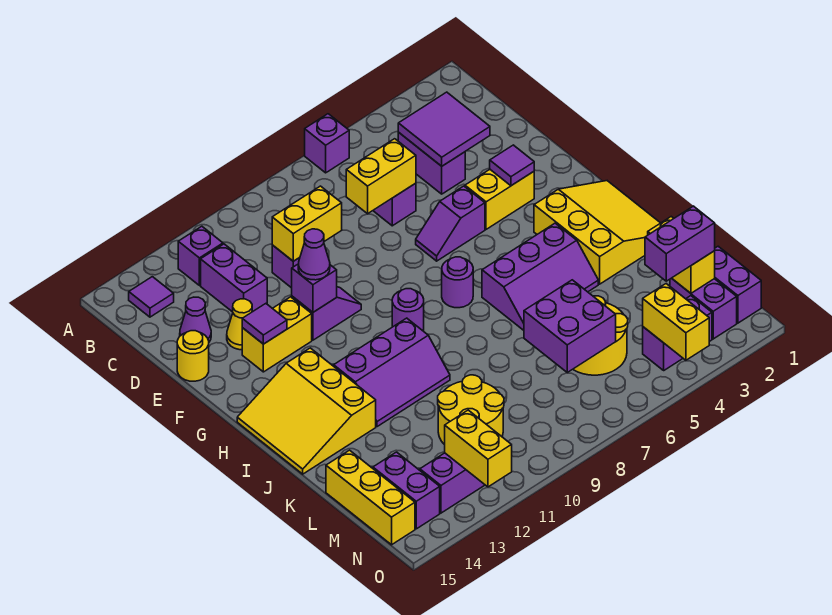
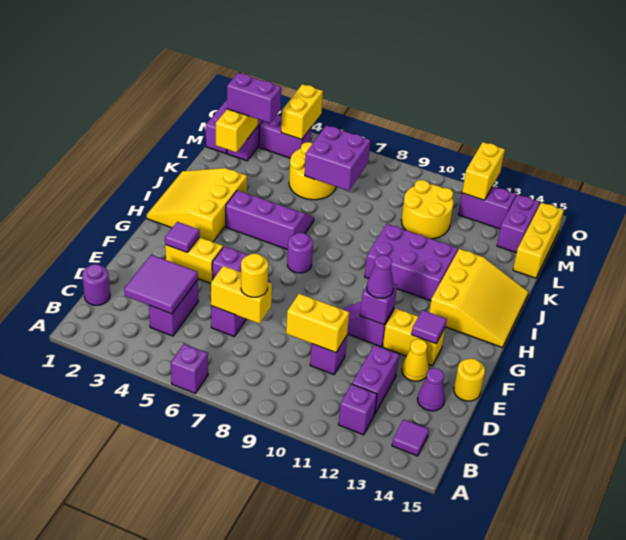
none -> yellow round brick D7 level 3
purple round brick H9 level 1 -> purple round brick C1 level 1
purple slope I10:J12 level 1 top I -> purple brick I10:J12 level 1

